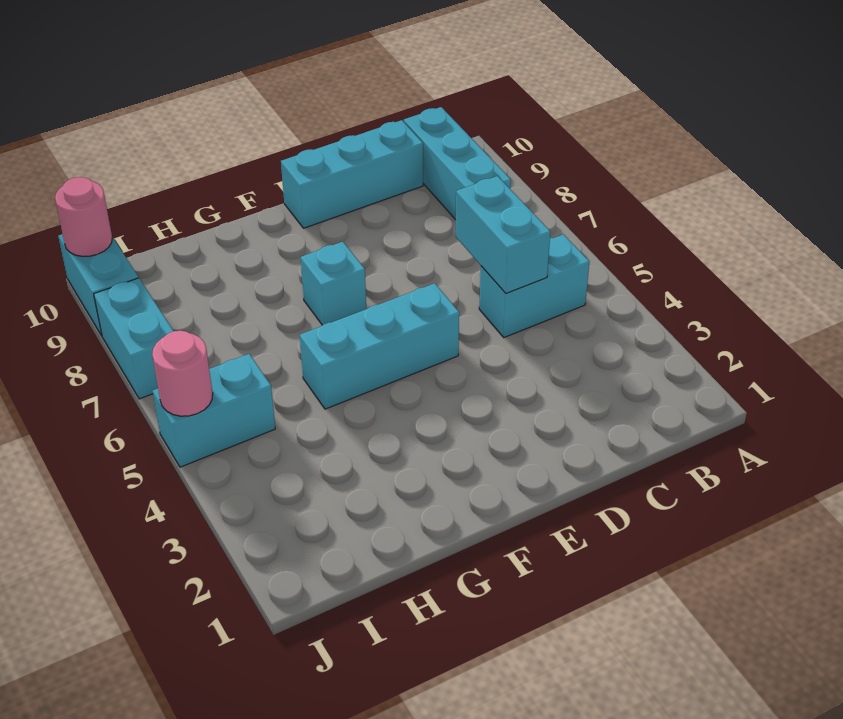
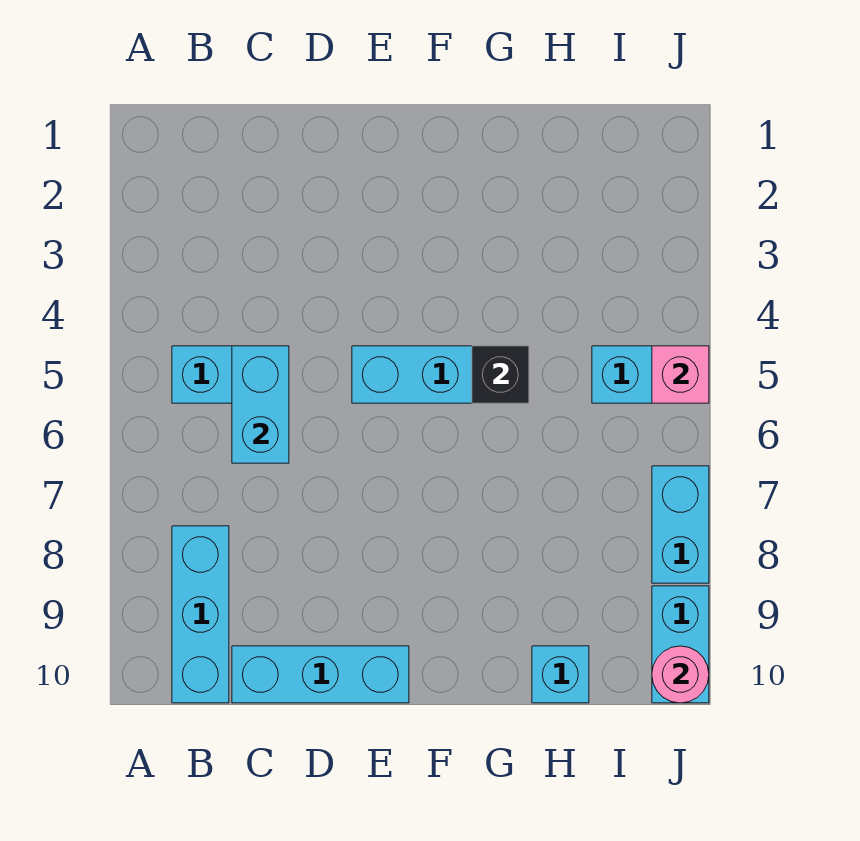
cyan brick F7 level 1 -> cyan brick H10 level 1
none -> black brick G5 level 2
pink round brick J5 level 2 -> pink brick J5 level 2

